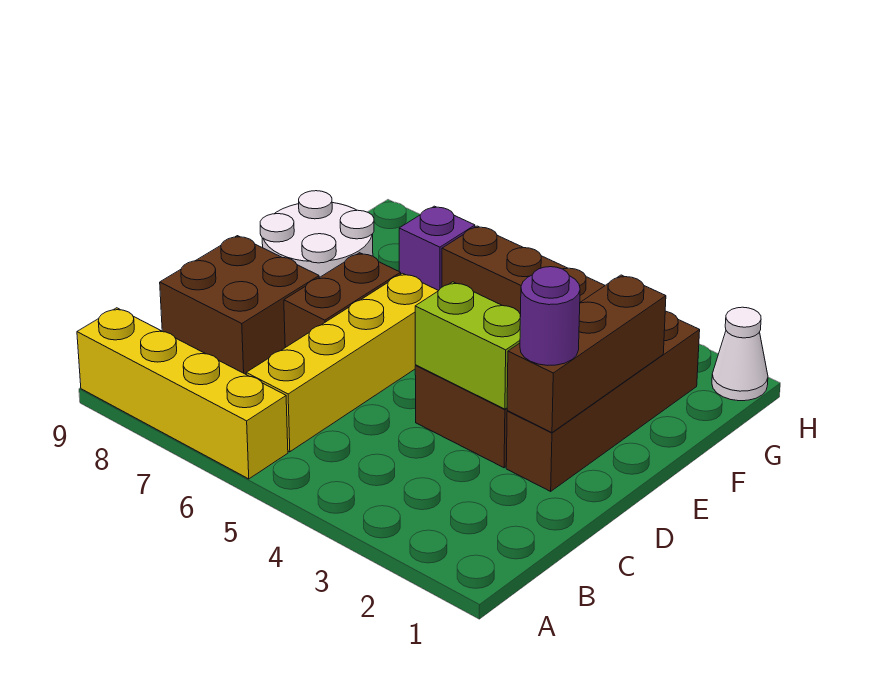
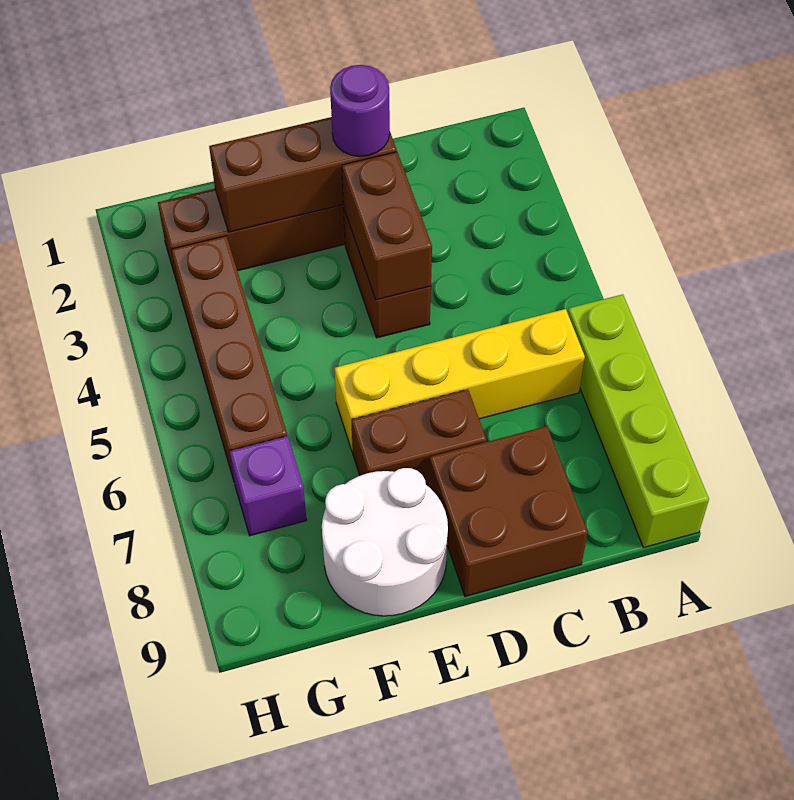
yellow brick A6:A9 level 1 -> lime brick A6:A9 level 1
lime brick D3:D4 level 2 -> brown brick D3:D4 level 2
white cone H1 level 1 -> none

